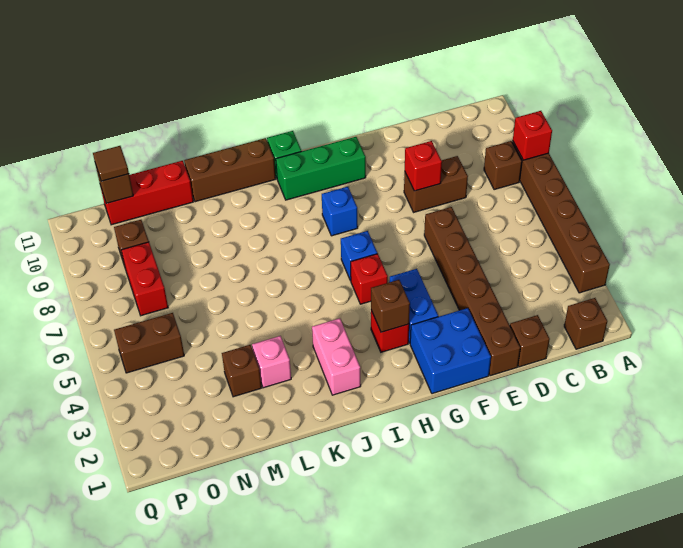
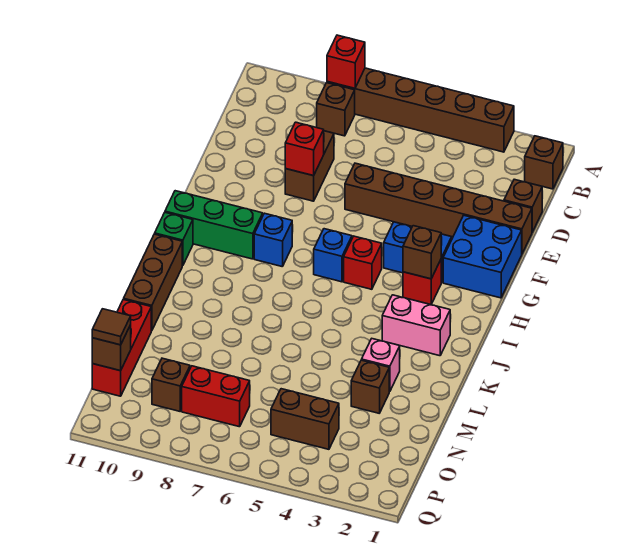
green brick G10:I10 level 1 -> green brick H9:H11 level 1
brown brick O5:P5 level 1 -> brown brick O4:O5 level 1

